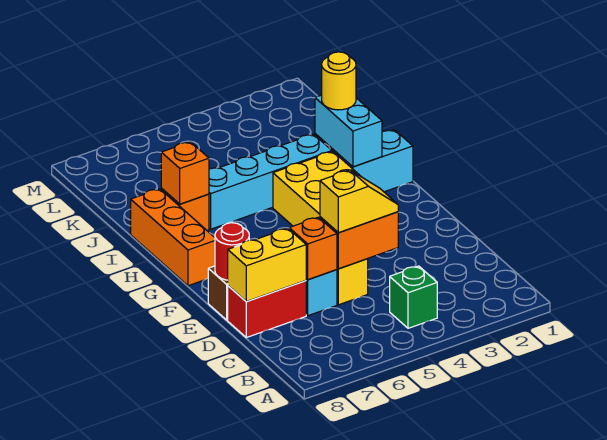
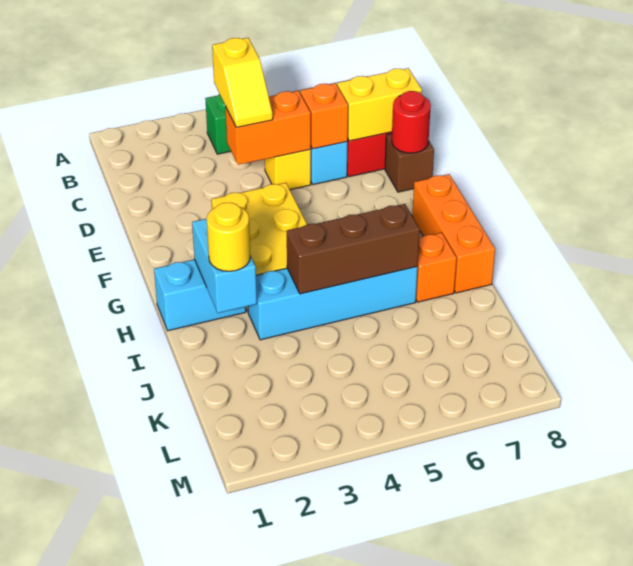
yellow slope D4:D5 level 3 top 5 -> yellow slope C4:D4 level 3 top C
none -> brown brick I4:I6 level 2
orange brick I7 level 2 -> none

